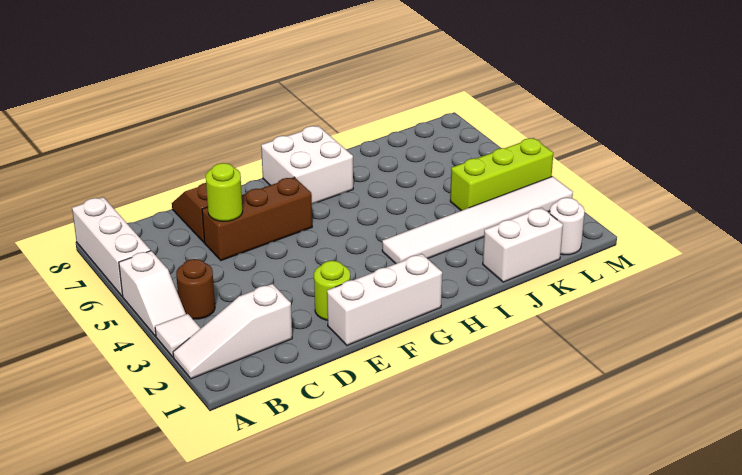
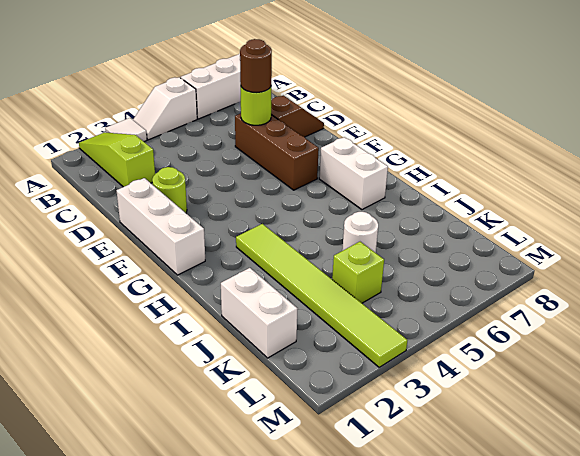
white slope A2:C2 level 1 top C -> lime slope A2:C2 level 1 top C
brown round brick B4 level 1 -> brown round brick D6 level 3
white brick G7:H8 level 1 -> white brick G7:H7 level 1
white tile H3:M3 level 1 -> lime tile H3:M3 level 1
lime brick K4:M4 level 1 -> lime brick K4 level 1
white round brick L1 level 1 -> white round brick J5 level 1

